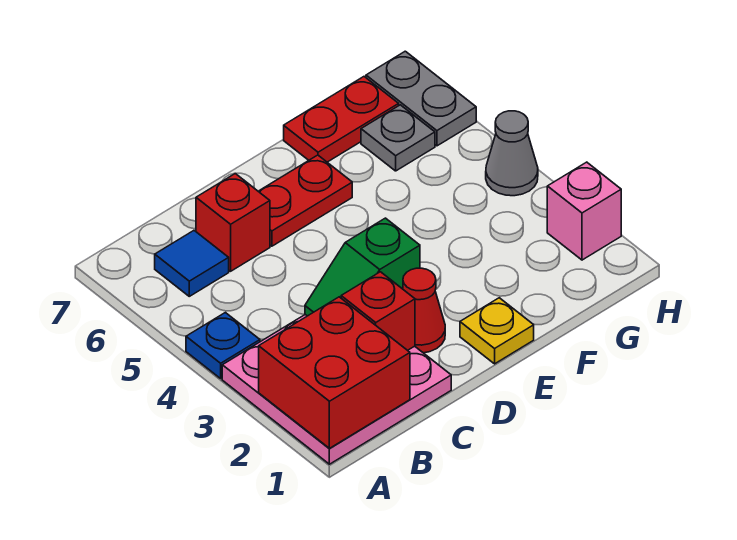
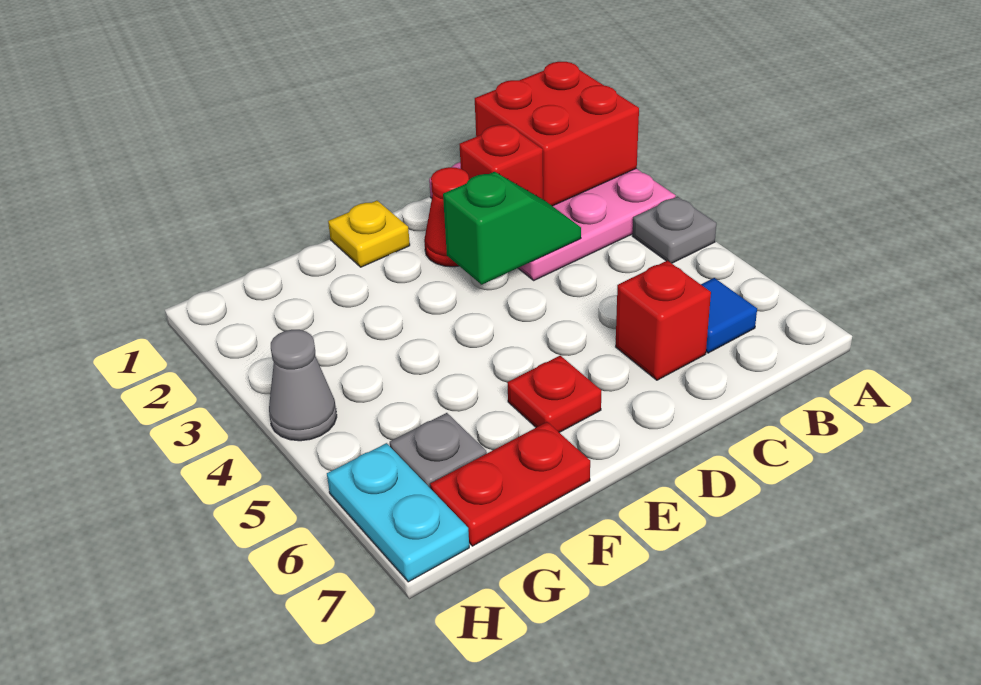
blue plate A4 level 1 -> grey plate A4 level 1
red plate D6:E6 level 1 -> red plate E6 level 1
pink brick H2 level 1 -> none
grey plate H6:H7 level 1 -> cyan plate H6:H7 level 1

